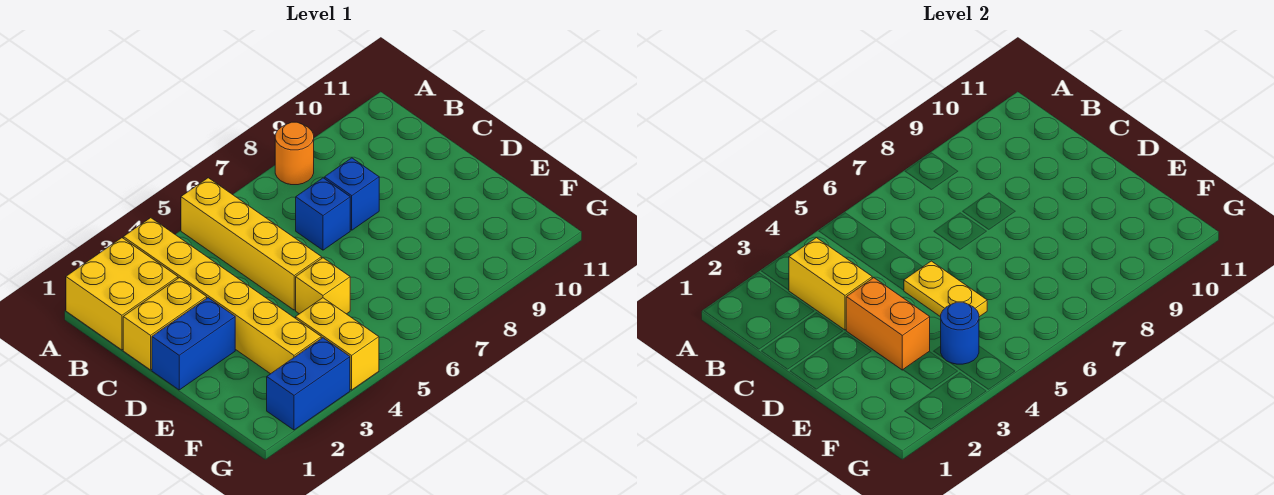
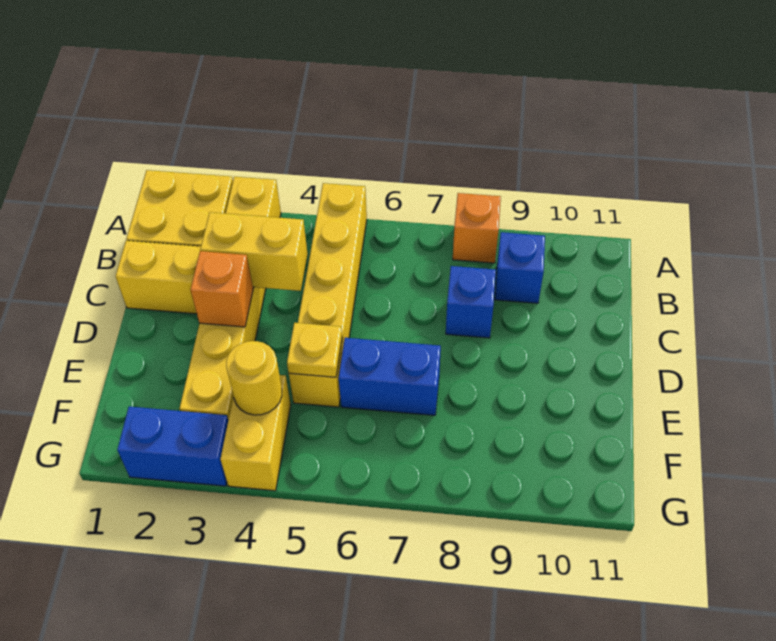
orange round brick A8 level 1 -> orange brick A8 level 1
yellow brick B3:C3 level 2 -> yellow brick C3:C4 level 2
blue brick C7 level 1 -> blue brick B9 level 1
blue brick D1:D2 level 1 -> blue brick E6:E7 level 1
orange brick D3:E3 level 2 -> orange brick D3 level 2
yellow plate D5:E5 level 2 -> yellow plate E5 level 2
blue round brick F4 level 2 -> yellow round brick F4 level 2

